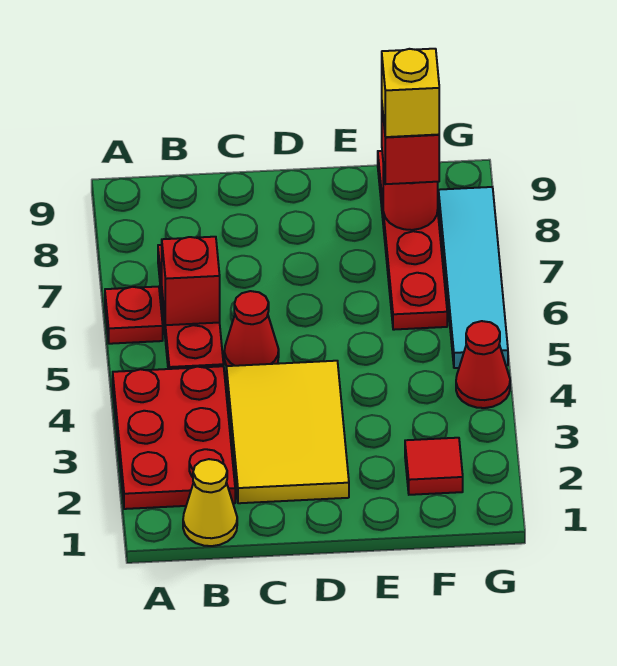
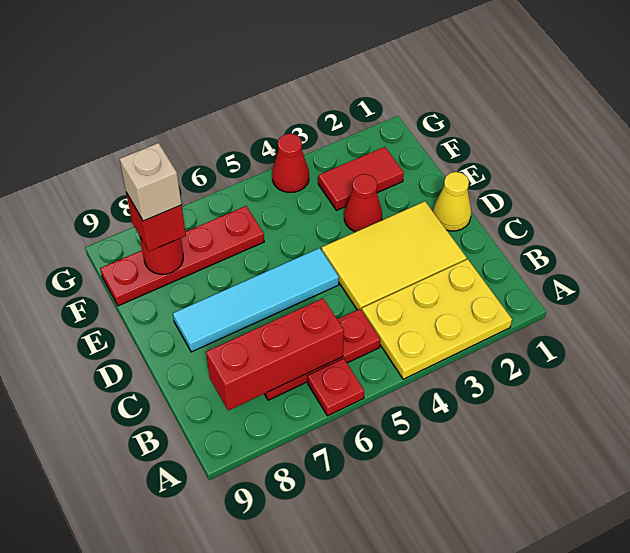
red plate A2:B4 level 1 -> yellow plate A2:B4 level 1
yellow cone B1 level 1 -> yellow cone D1 level 1
red brick B6 level 2 -> red brick B6:B8 level 2
red cone C5 level 1 -> red cone E3 level 1
red tile F2 level 1 -> red tile F2:F3 level 1
yellow brick F8 level 4 -> tan brick F8 level 4
cyan tile G5:G8 level 1 -> cyan tile D5:D8 level 1

